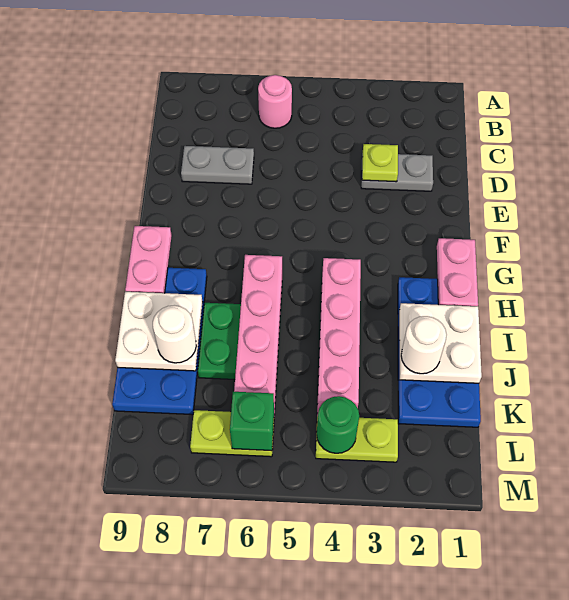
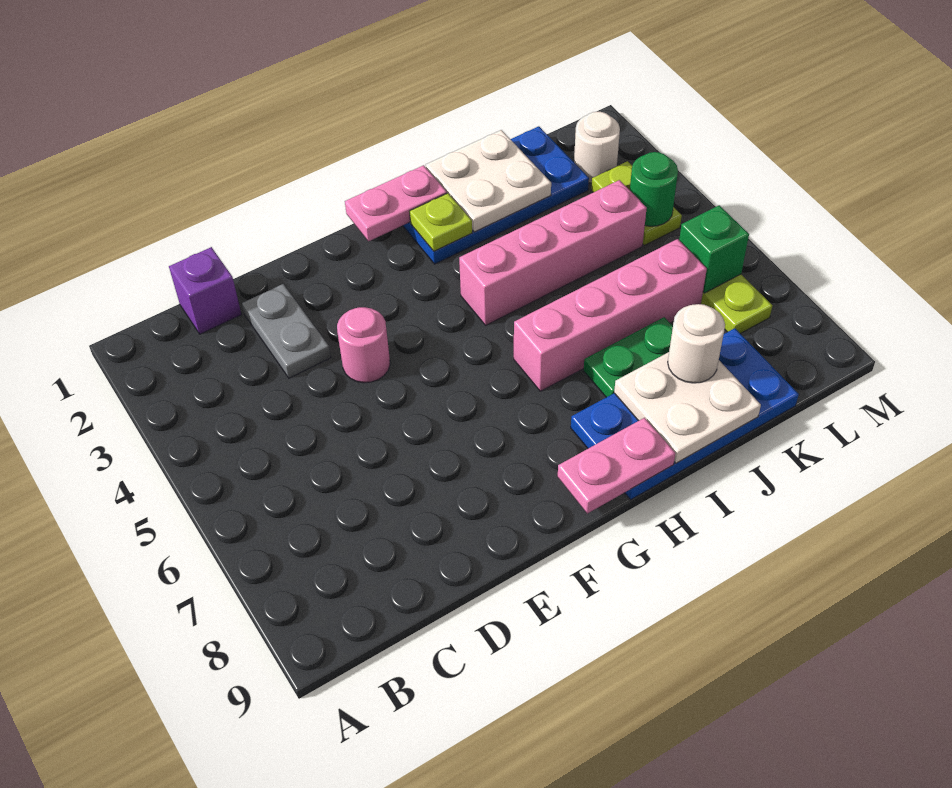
pink round brick B6 level 1 -> pink round brick E4 level 1
none -> purple brick C1 level 1
lime plate D3 level 2 -> lime plate H2 level 2
grey plate D7:D8 level 1 -> none
white round brick J2 level 3 -> white round brick L2 level 1

